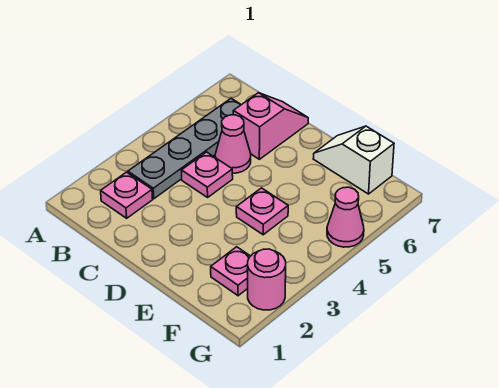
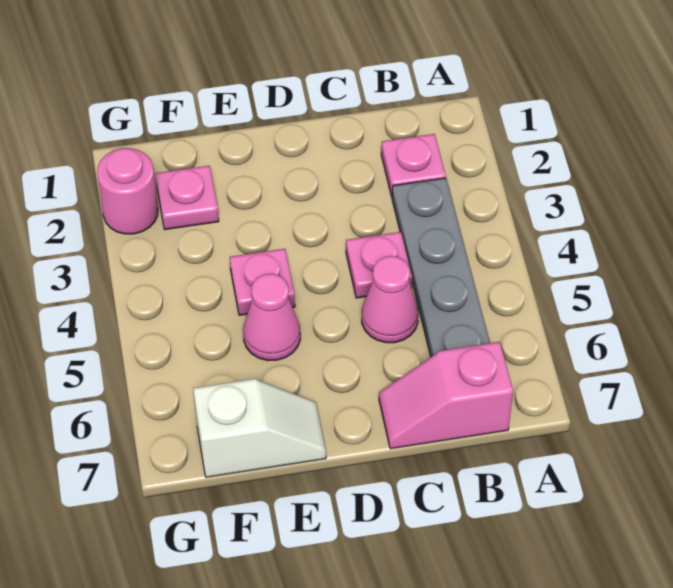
pink slope C6:C7 level 1 top 6 -> pink slope B7:C7 level 1 top B
pink cone G5 level 1 -> pink cone E5 level 1

